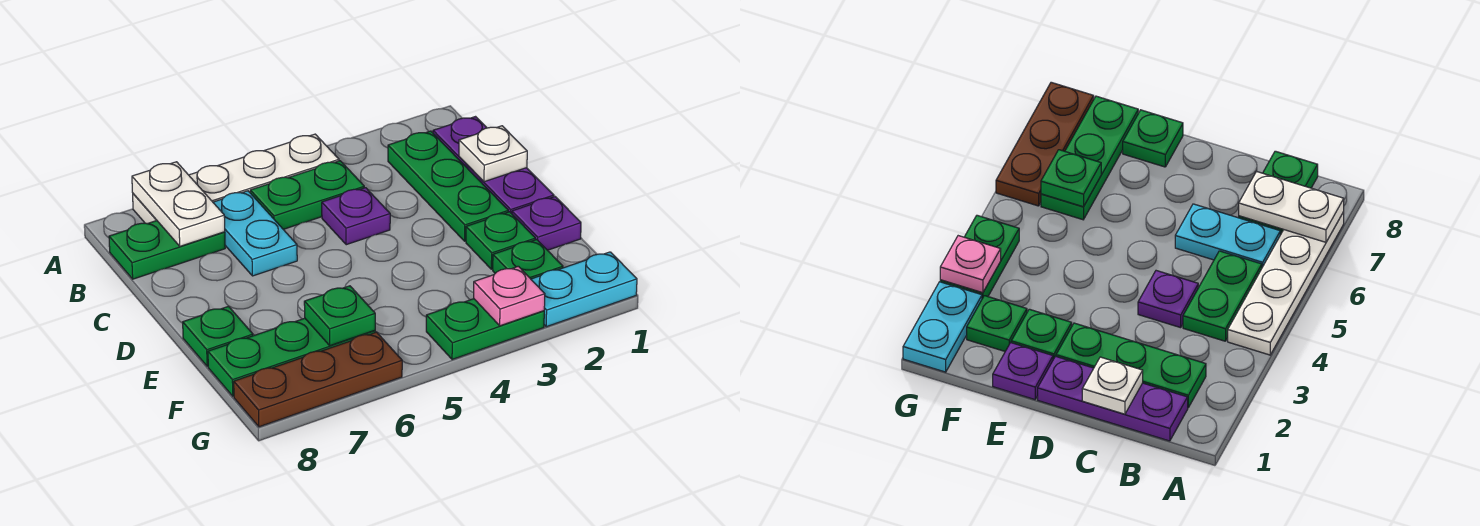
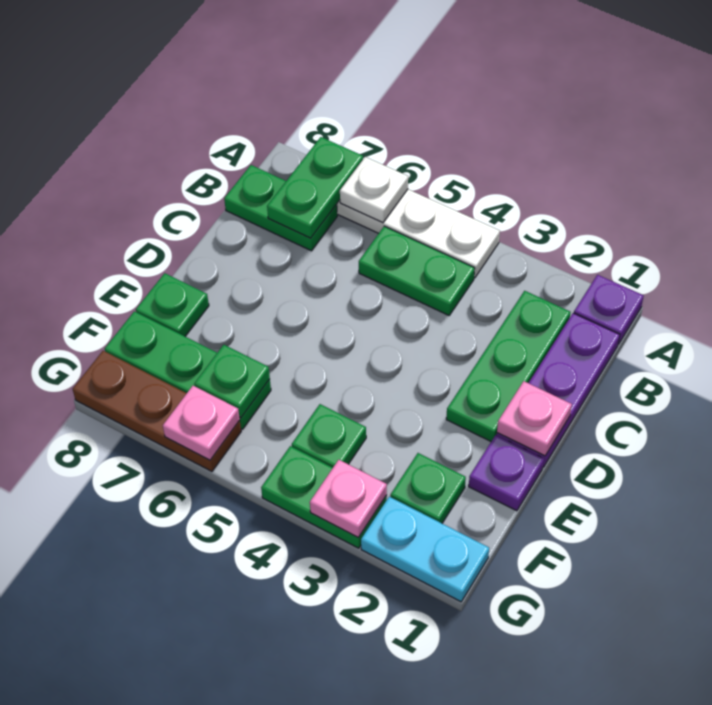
white plate A7:B7 level 2 -> green plate A7:B7 level 2
cyan plate B6:C6 level 1 -> none
white plate C1 level 2 -> white plate A6 level 2
purple plate C4 level 1 -> purple plate A1 level 1
none -> pink plate D1 level 2
green plate E2 level 1 -> green plate F4 level 1
none -> pink plate G6 level 2

